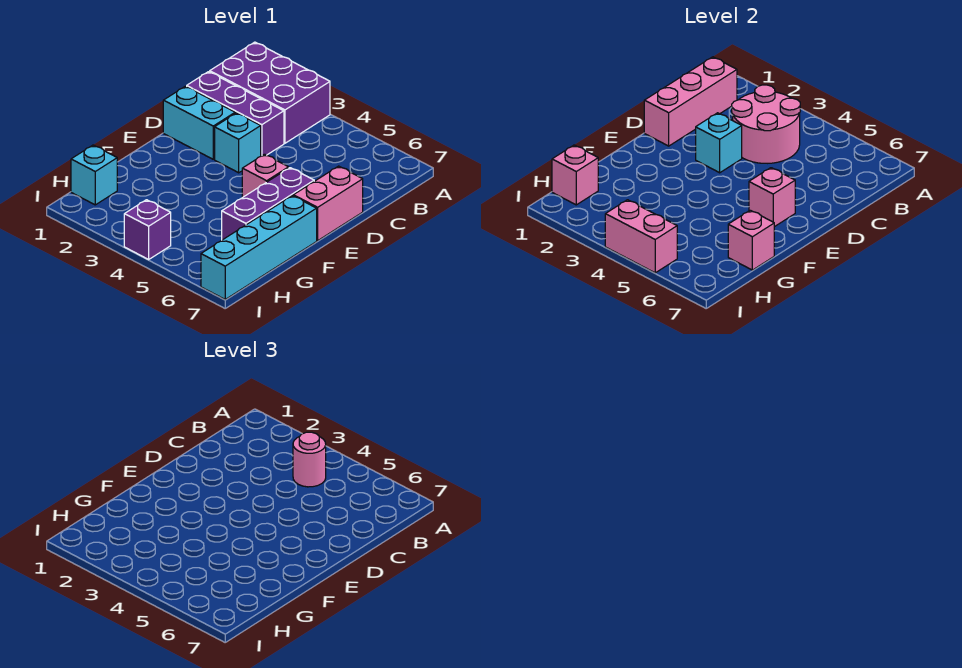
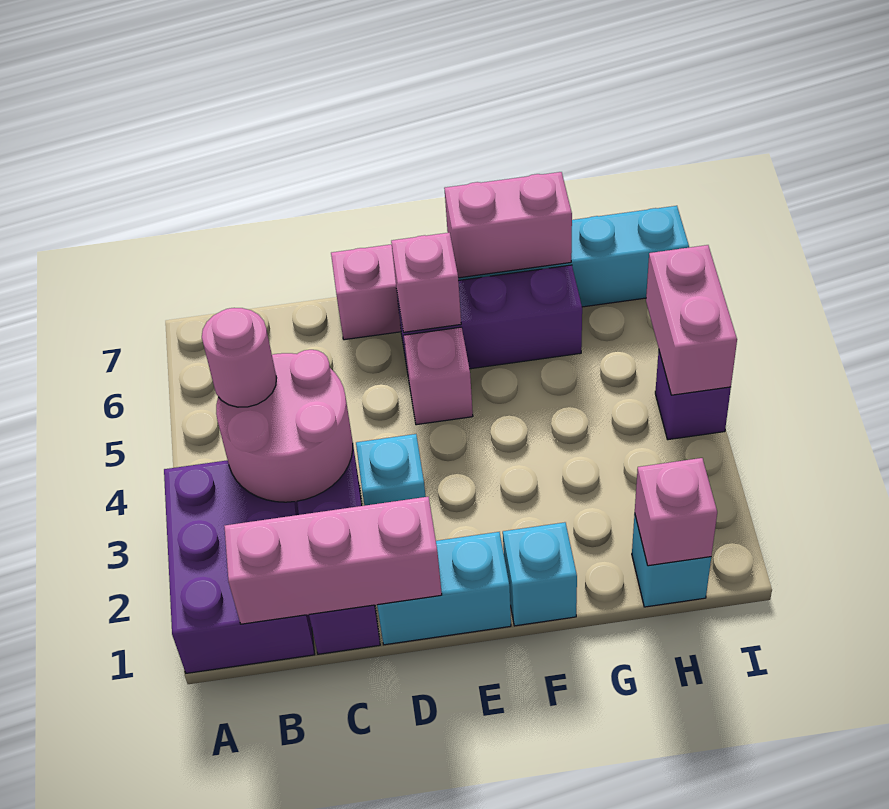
cyan brick D1:D2 level 1 -> cyan brick D1:E1 level 1
cyan brick D3 level 2 -> cyan brick F1 level 1
pink brick G7 level 2 -> pink brick F7:G7 level 2

